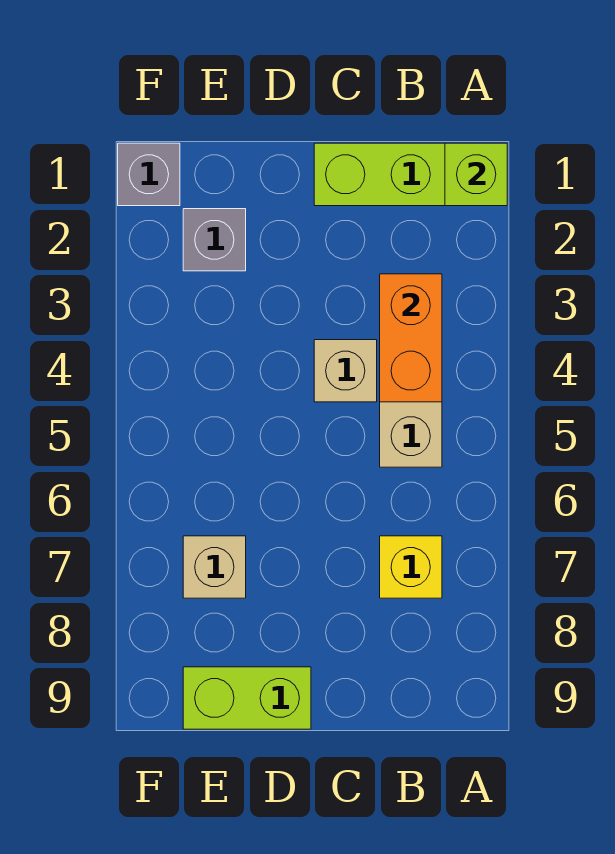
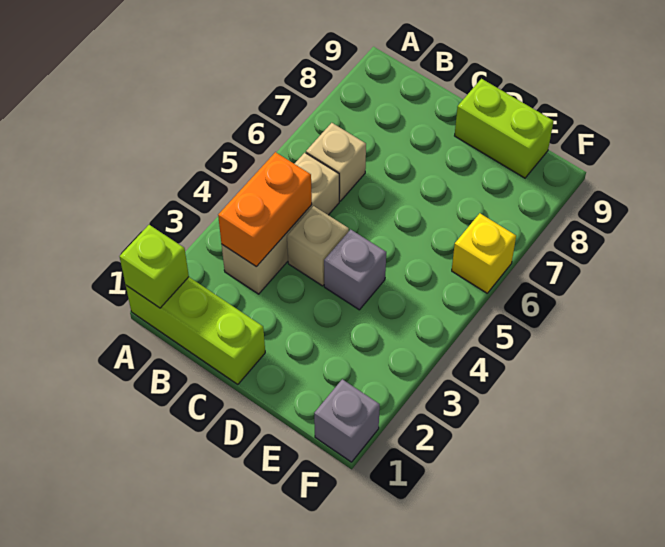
yellow brick B7 level 1 -> yellow brick F6 level 1
grey brick E2 level 1 -> grey brick D4 level 1
tan brick E7 level 1 -> tan brick B6 level 1

